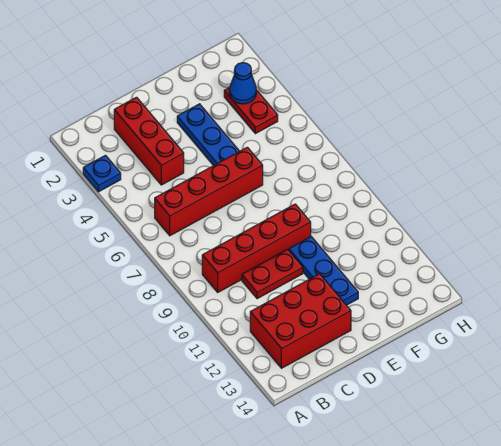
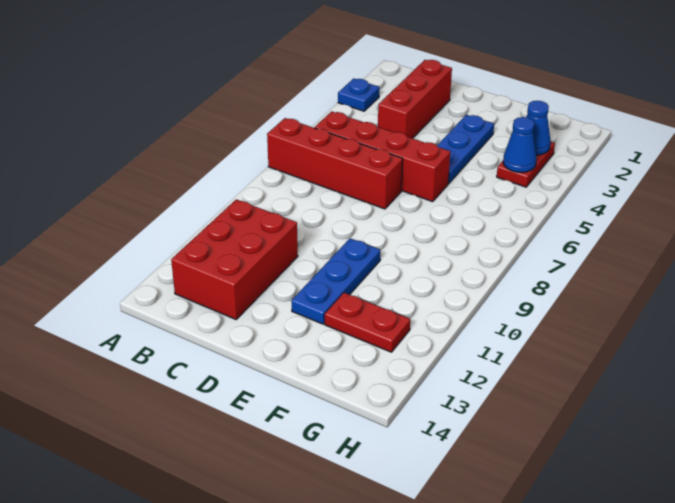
red brick B9:E9 level 1 -> red brick A7:D7 level 1
red brick B12:D13 level 1 -> red brick B11:C13 level 1
red plate C10:D10 level 1 -> red plate F12:G12 level 1
none -> blue cone G4 level 2

